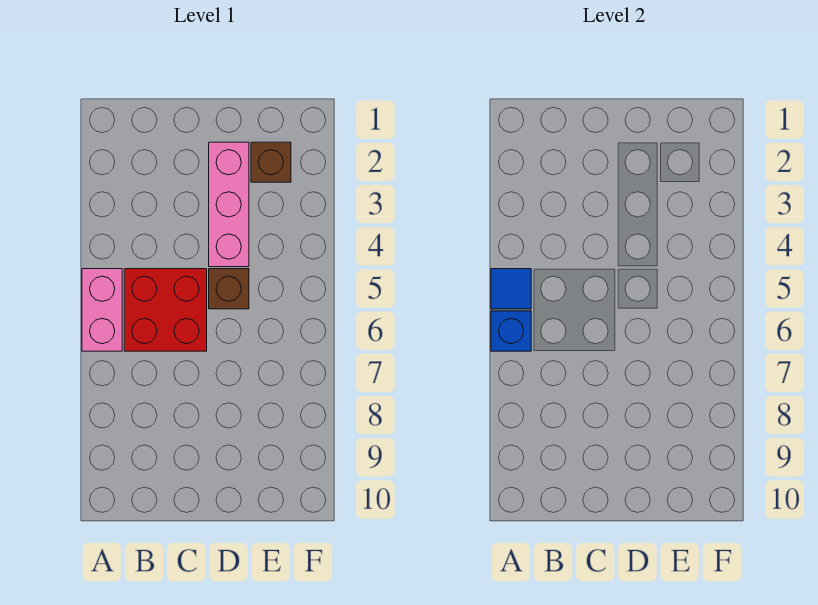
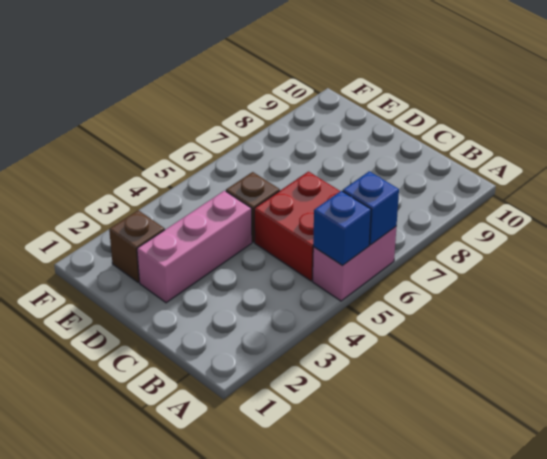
blue tile A5 level 2 -> blue brick A5 level 2

